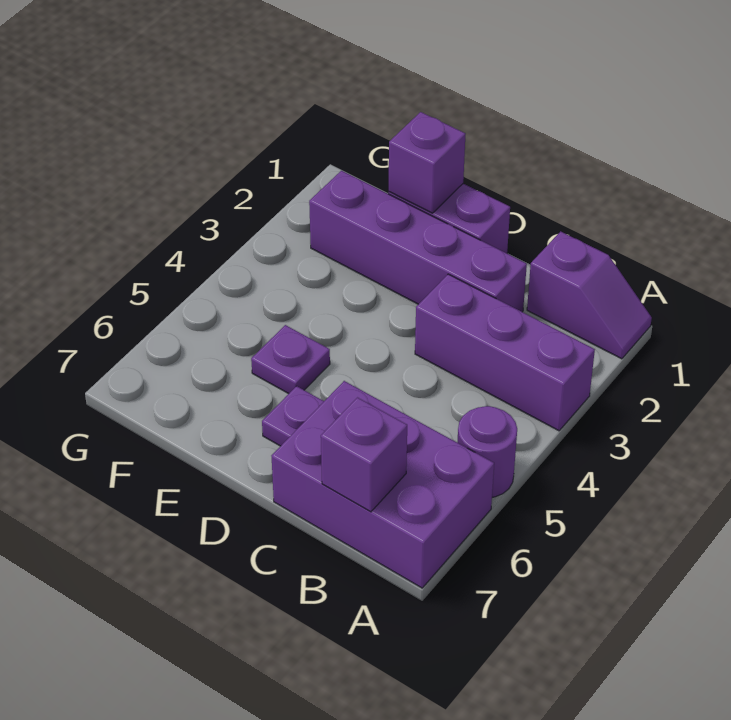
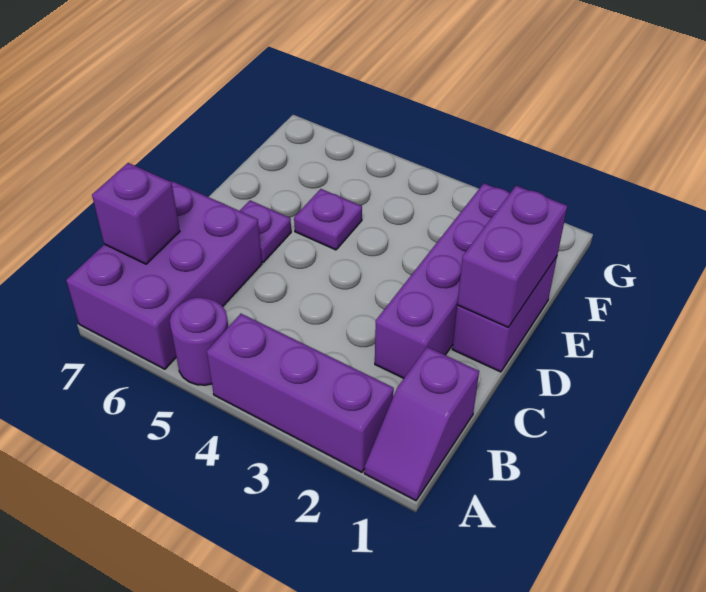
purple brick A3:C3 level 1 -> purple brick A2:A4 level 1
purple brick E1 level 2 -> purple brick D1:E1 level 2

